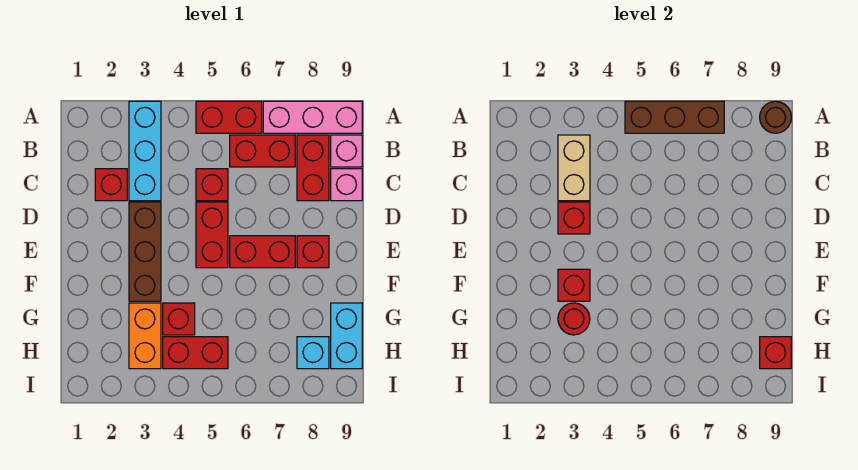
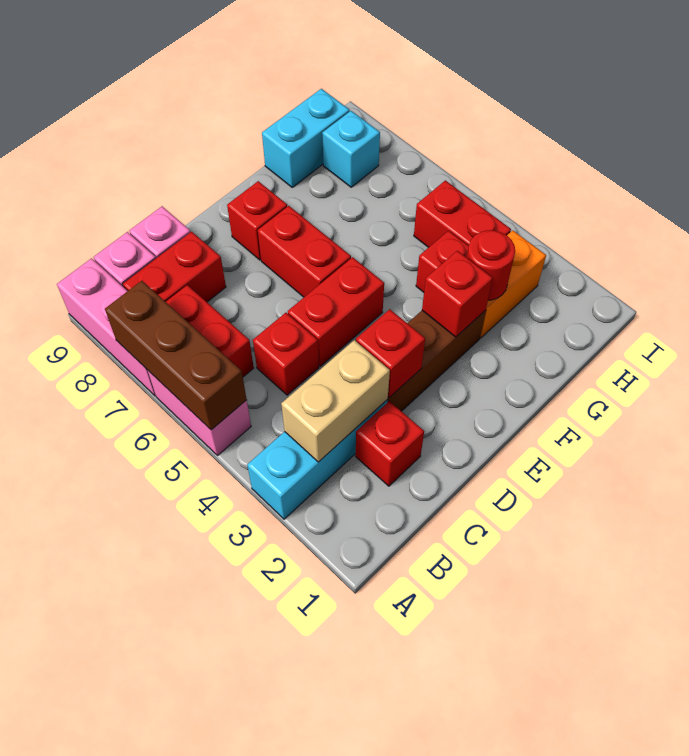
red brick A5:A6 level 1 -> pink brick A5:A6 level 1
brown round brick A9 level 2 -> none
red brick H9 level 2 -> none

